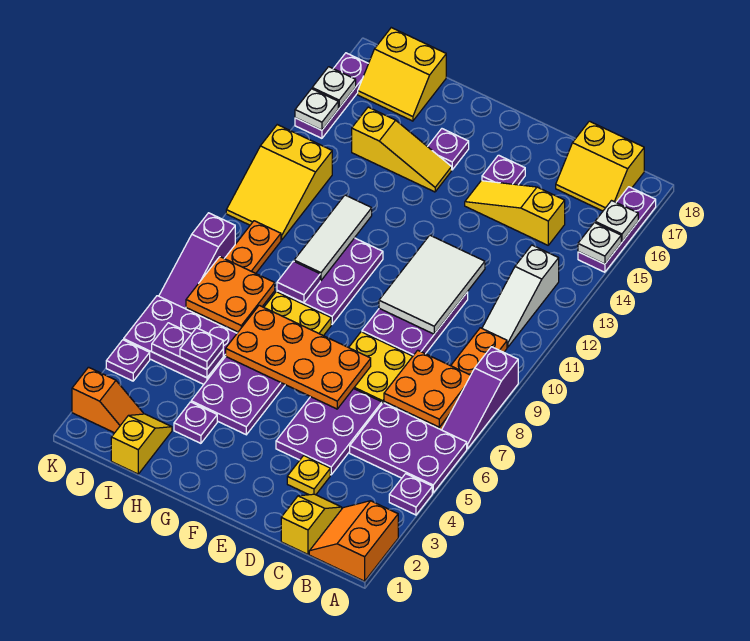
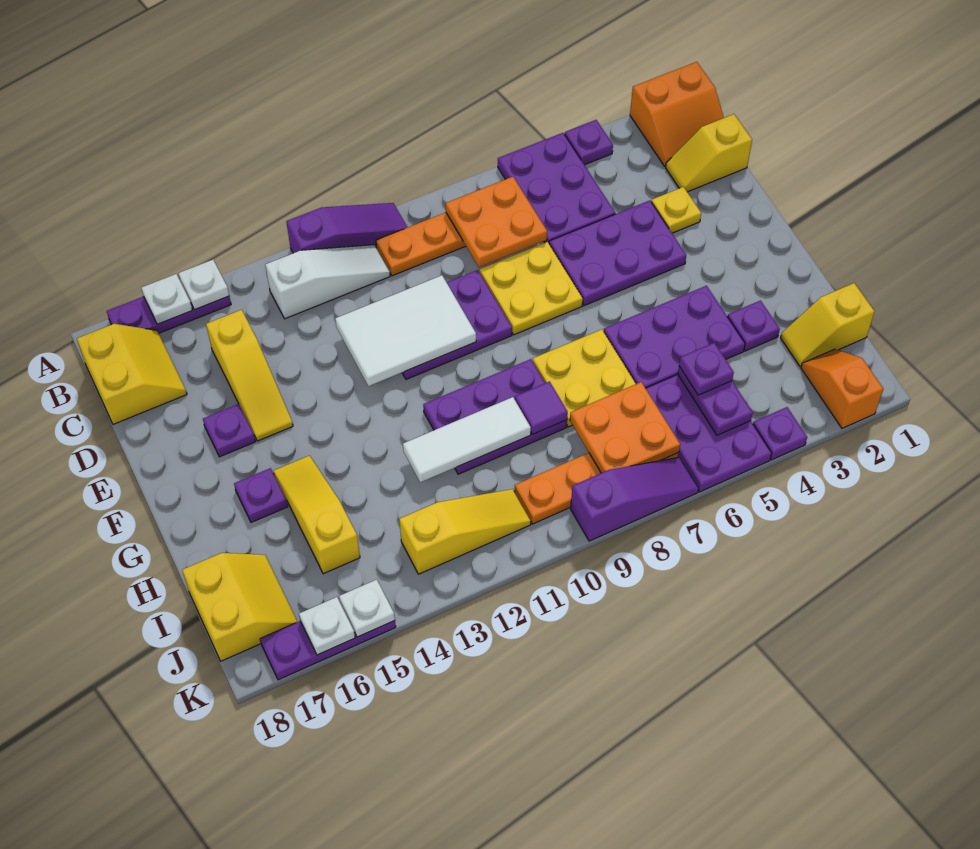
purple slope A7:A9 level 1 top 9 -> purple slope A10:A12 level 1 top 12
orange plate E6:H7 level 2 -> none
yellow slope J11:K13 level 1 top 13 -> yellow slope J11:J13 level 1 top 13

